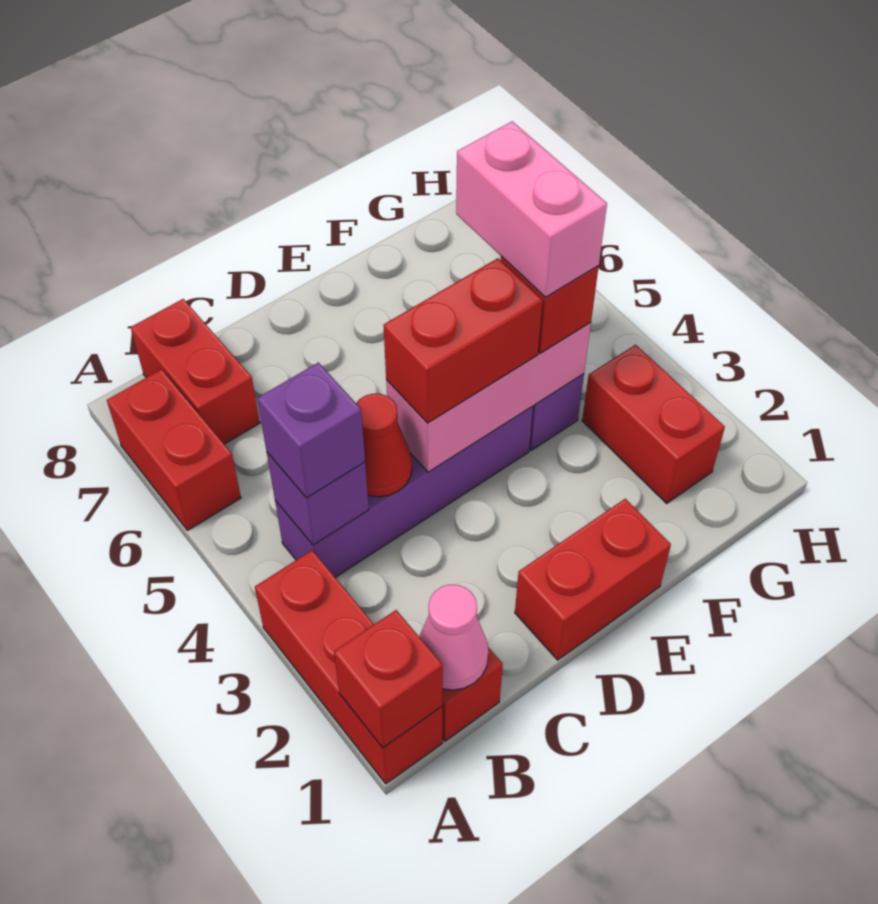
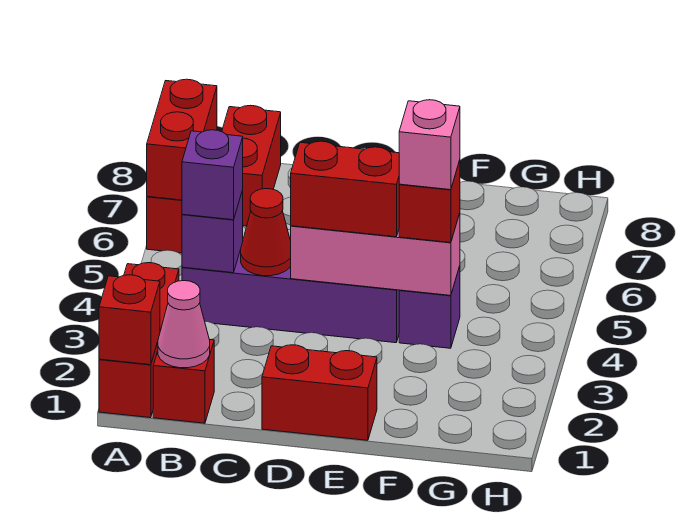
pink brick F4:F5 level 4 -> pink brick F4 level 4
red brick G2:G3 level 1 -> red brick A6:A7 level 2

